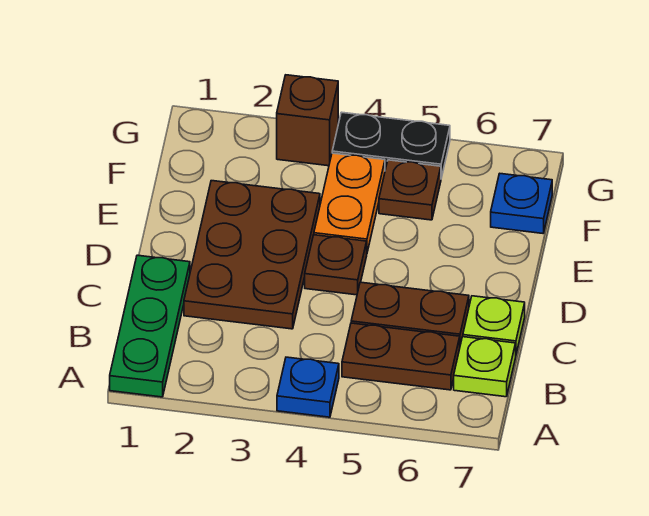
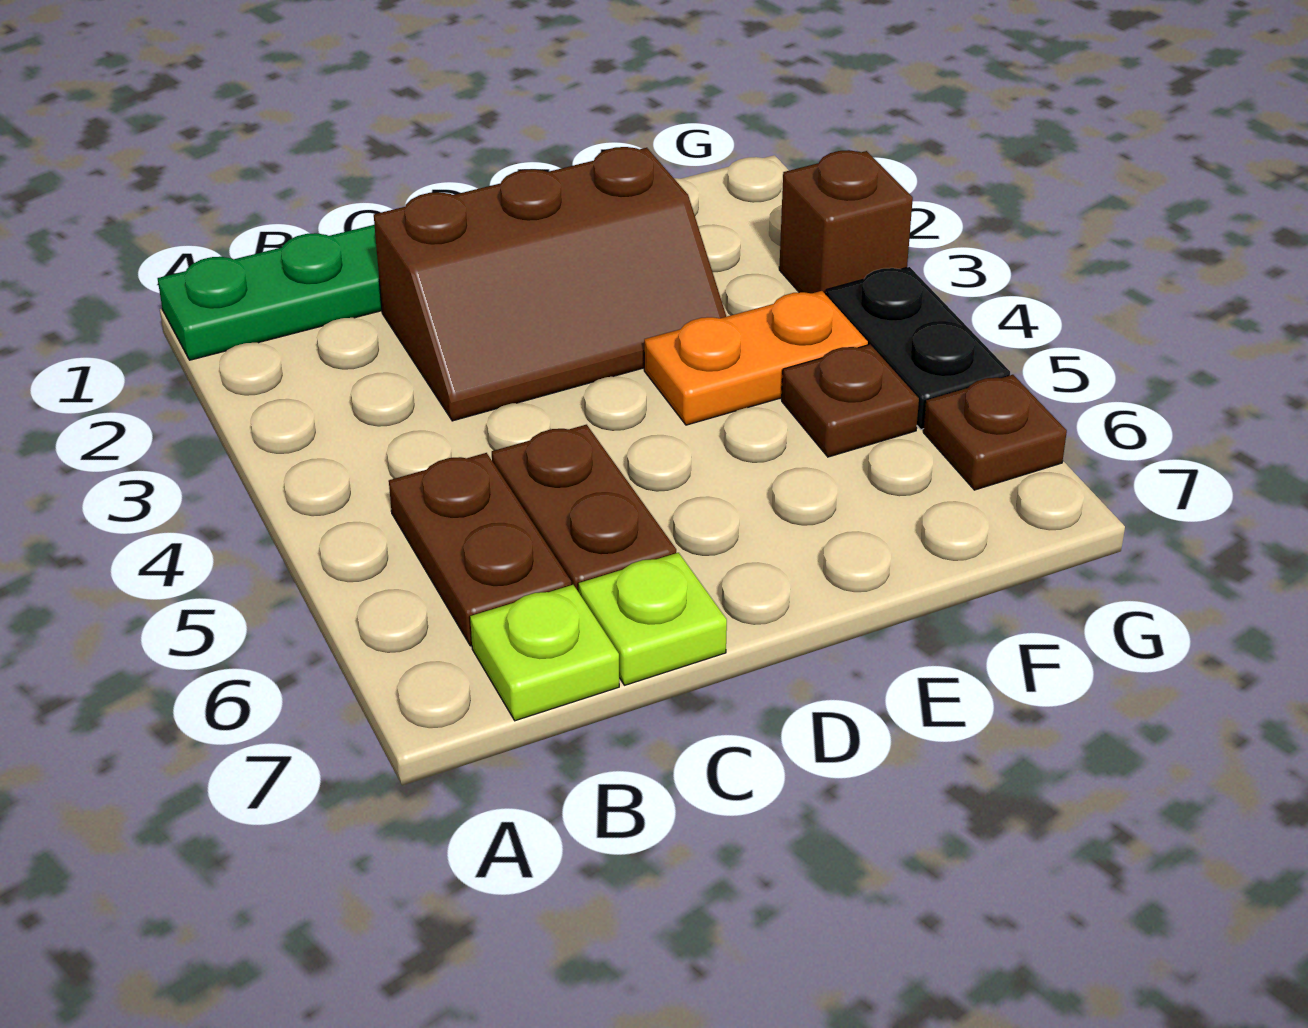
blue plate A4 level 1 -> none
brown plate C2:E3 level 1 -> brown slope C2:E3 level 1 top 2
brown plate D4 level 1 -> brown plate G6 level 1
blue plate F7 level 1 -> none

